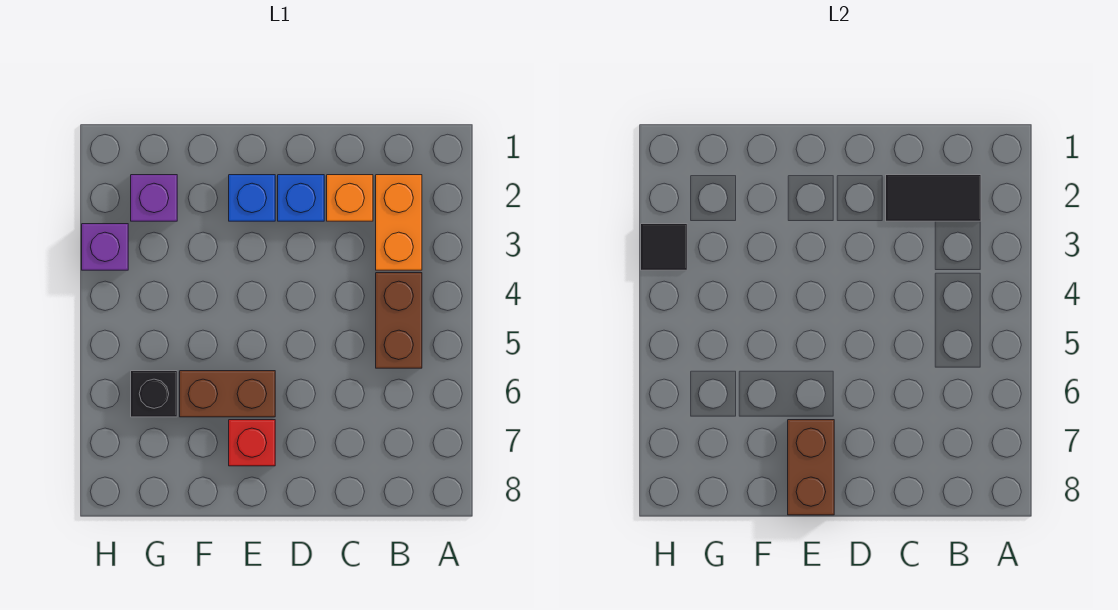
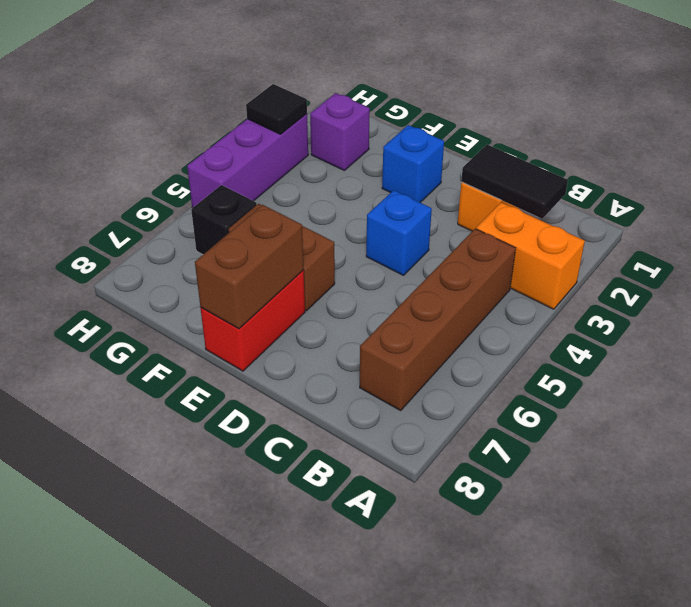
orange brick B2:B3 level 1 -> orange brick A3:B3 level 1
brown brick B4:B5 level 1 -> brown brick B4:B7 level 1
blue brick D2 level 1 -> blue brick D4 level 1
red brick E7 level 1 -> red brick E7:E8 level 1
purple brick H3 level 1 -> purple brick H3:H5 level 1

